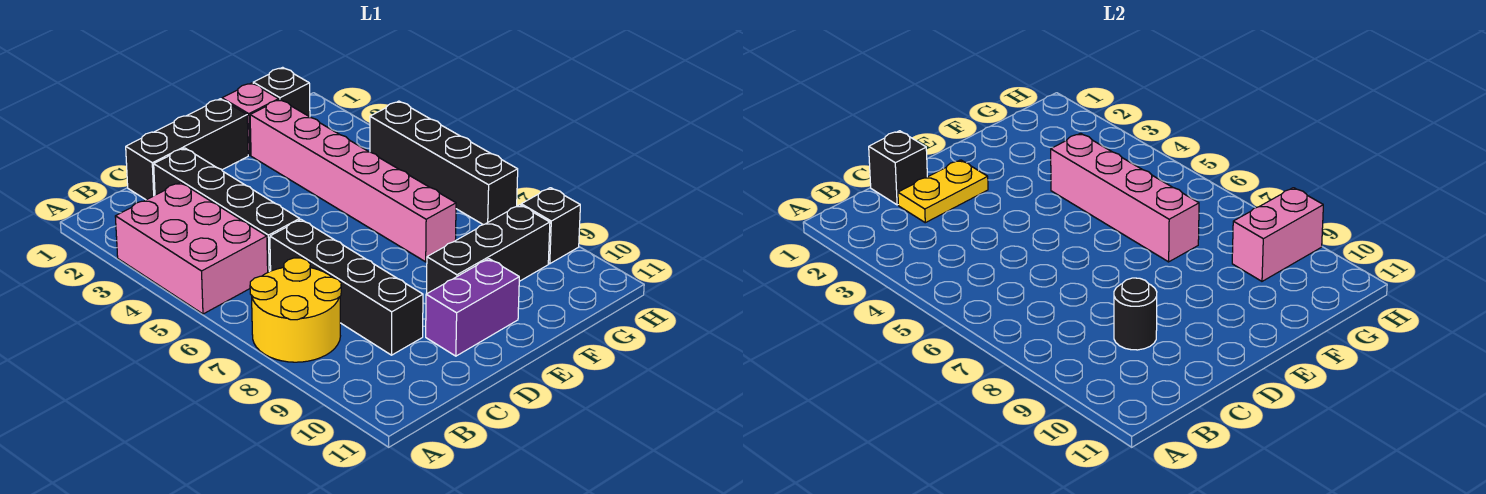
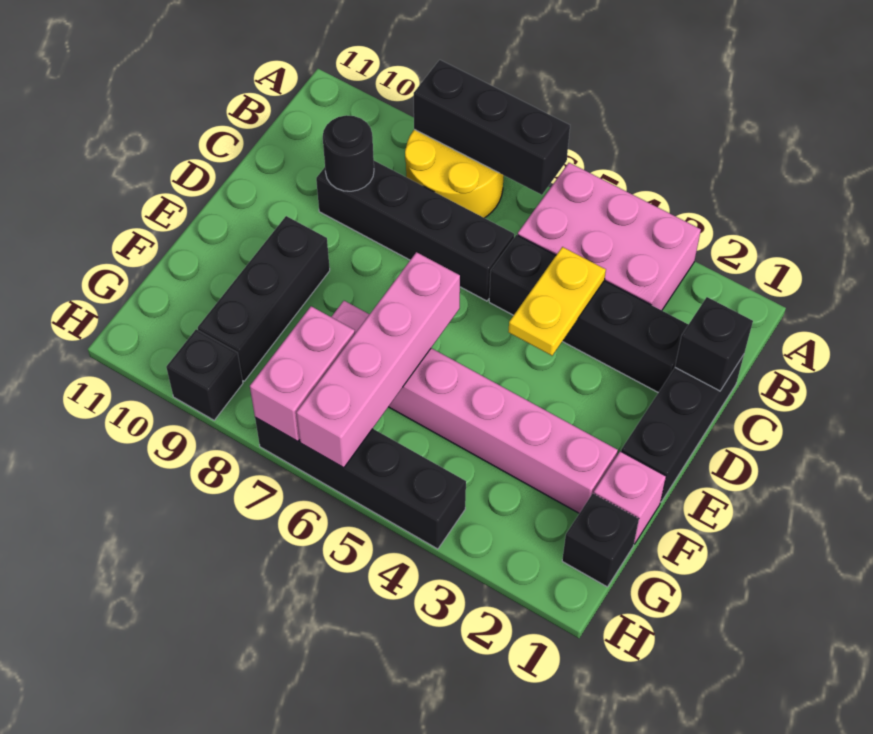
none -> black brick A6:A8 level 2
yellow plate C2:D2 level 2 -> yellow plate C4:D4 level 2
purple brick D10:E10 level 1 -> none
pink brick F4:F7 level 2 -> pink brick E6:H6 level 2
pink brick G9:H9 level 2 -> pink brick G7:H7 level 2

